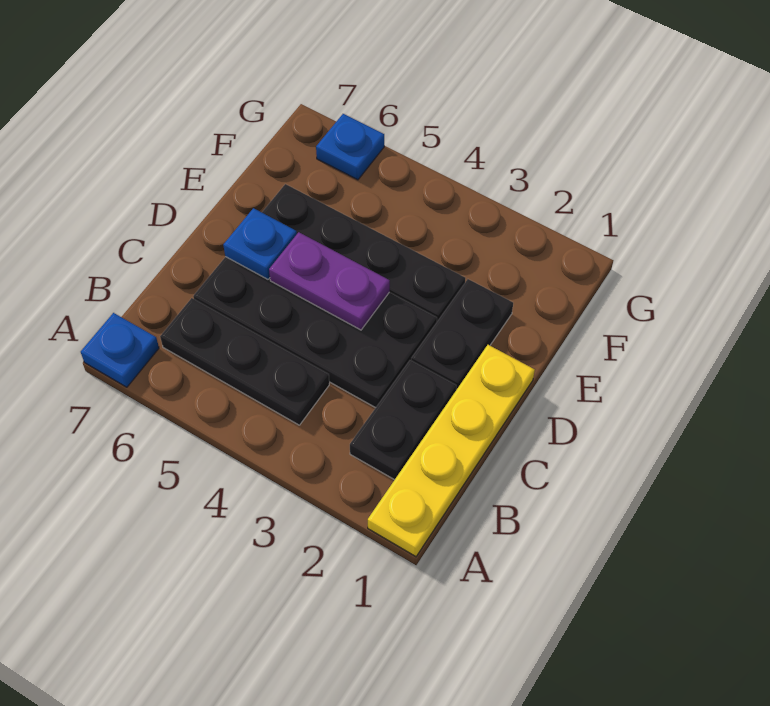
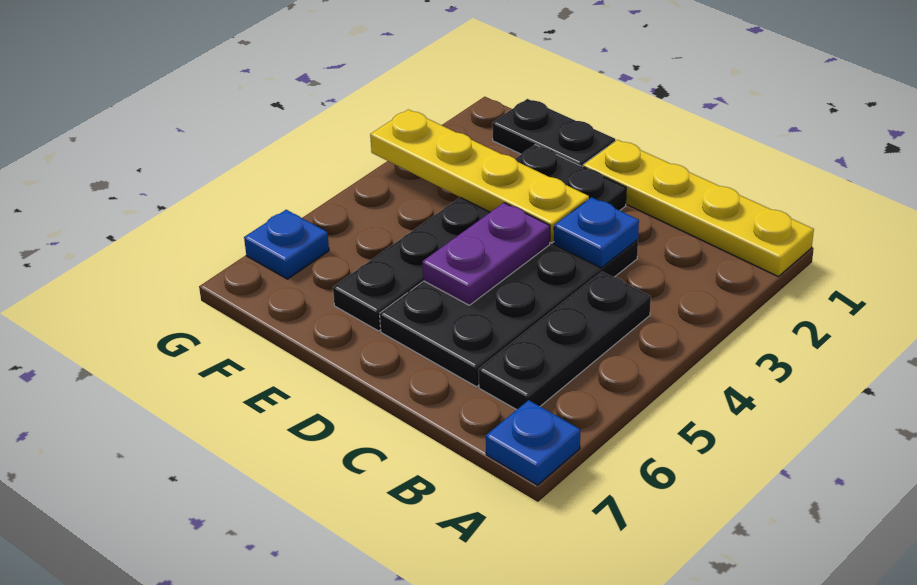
black plate B2:C2 level 1 -> black plate E1:F1 level 1
none -> yellow plate D3:G3 level 2
blue plate D6 level 2 -> blue plate C3 level 2

